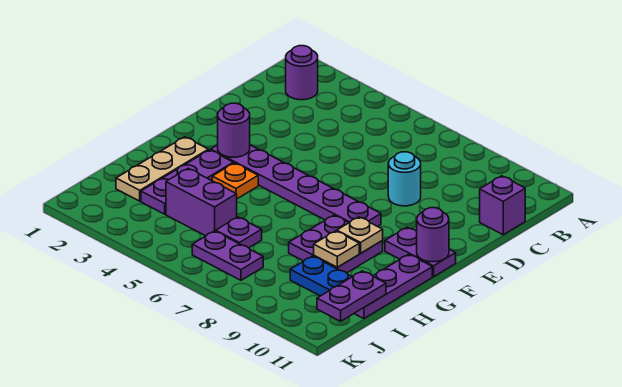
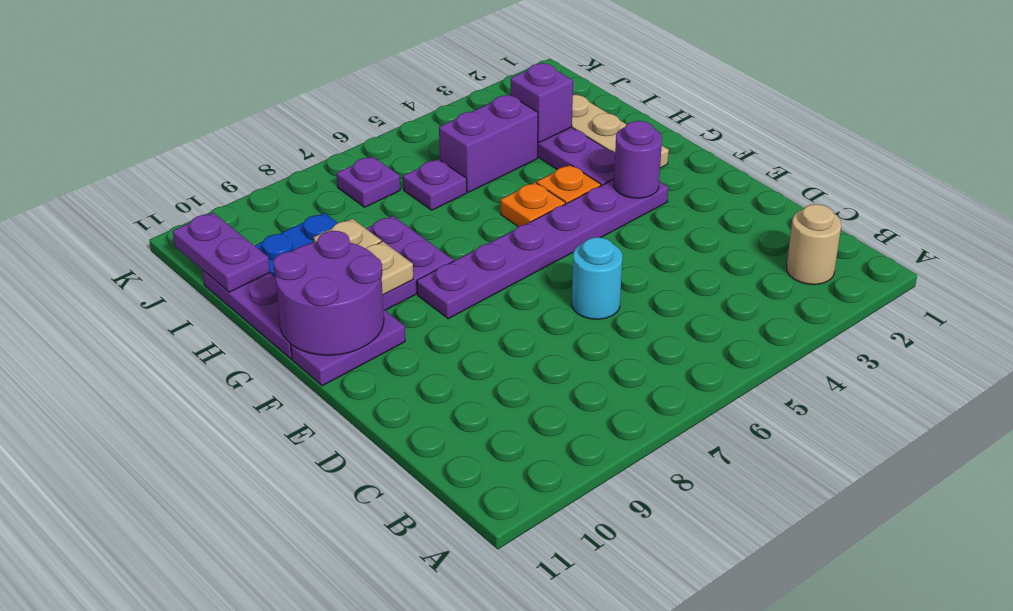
purple round brick B2 level 1 -> tan round brick B2 level 1
purple brick C11 level 1 -> purple brick I3 level 2
cyan round brick D8 level 1 -> cyan round brick D6 level 1
purple round brick F11 level 2 -> purple round brick F10:G11 level 2
none -> orange plate G5 level 1
purple plate J6:J7 level 1 -> purple plate J7 level 1

